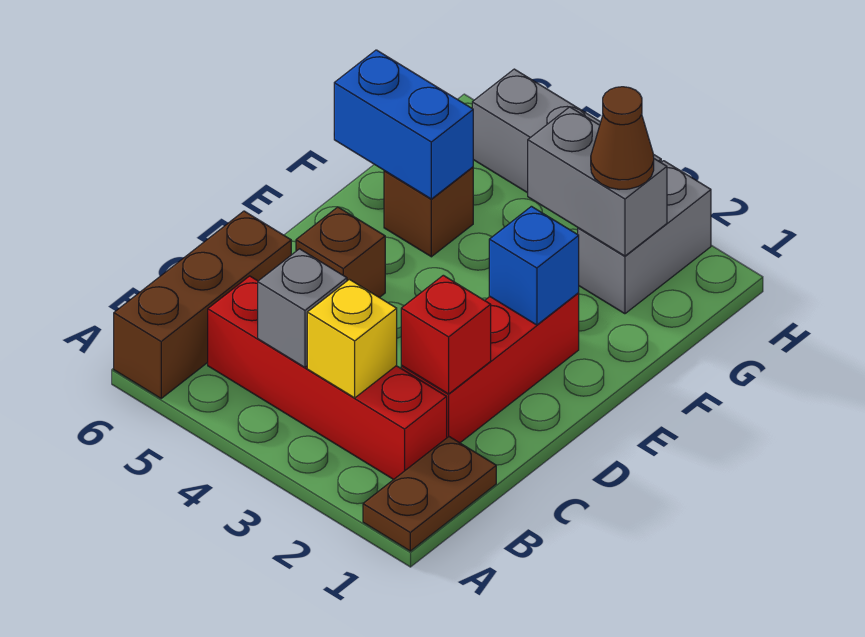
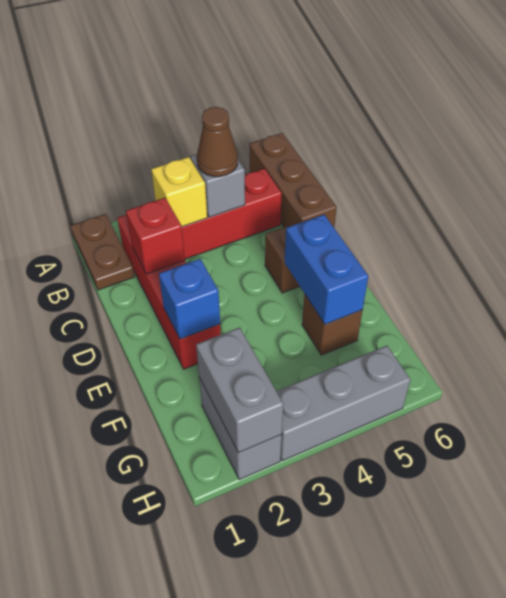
blue brick F5:F6 level 2 -> blue brick E5:F5 level 2
grey brick G2:G3 level 2 -> grey brick G2:H2 level 2
brown cone G2 level 3 -> brown cone B4 level 3

